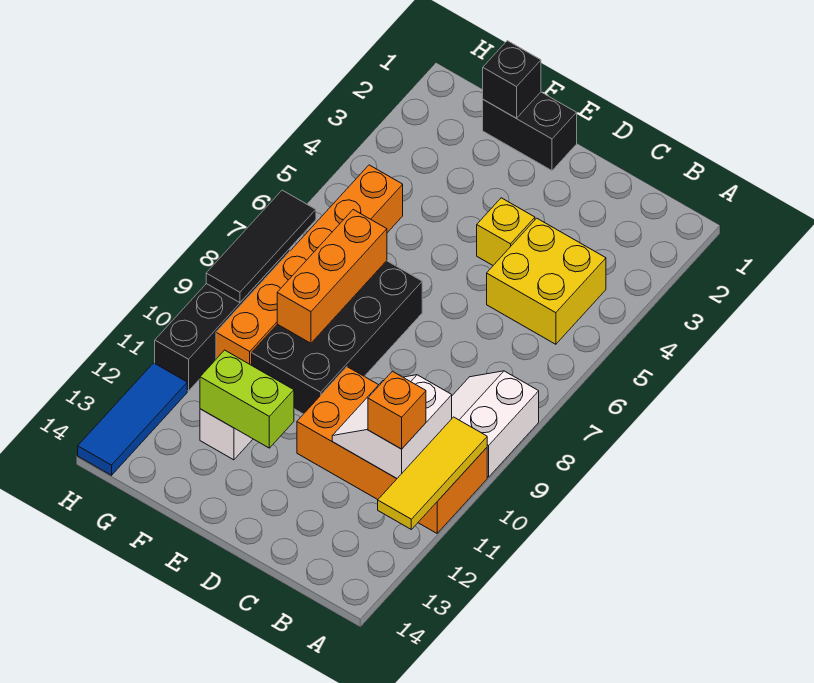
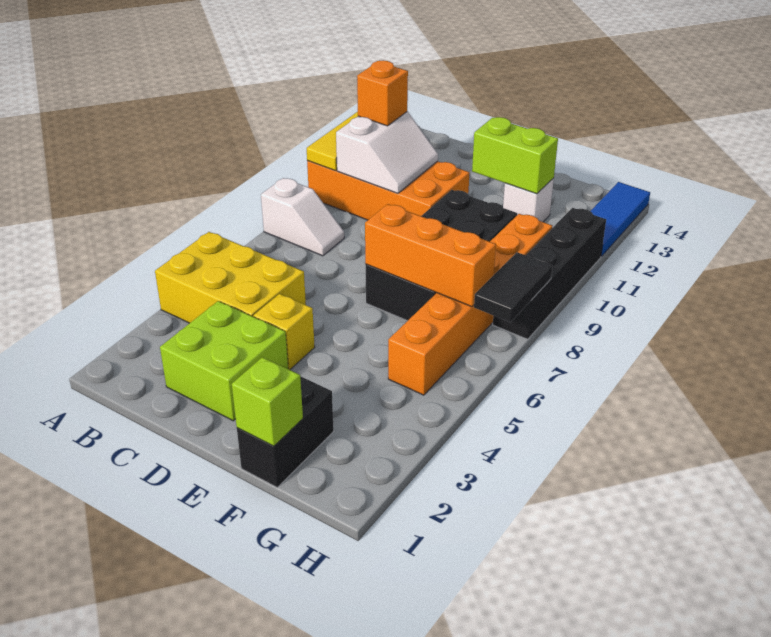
white slope A8:B9 level 1 top A -> white slope A8:B8 level 1 top A
yellow brick B4:C5 level 1 -> yellow brick A4:C5 level 1
none -> lime brick C2:D3 level 1
black brick E1:F1 level 1 -> black brick F1:F2 level 1
black brick F1 level 2 -> lime brick F1 level 2
orange brick F7:F9 level 2 -> orange brick E7:G7 level 2
black tile H7:H9 level 2 -> black tile H7:H8 level 2

